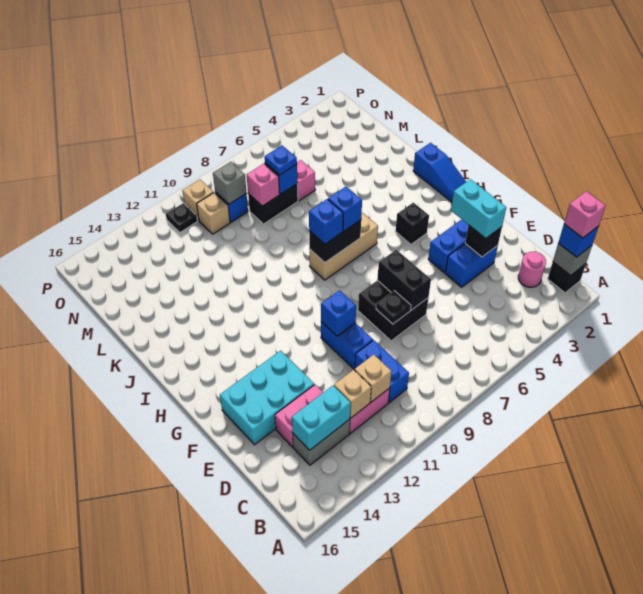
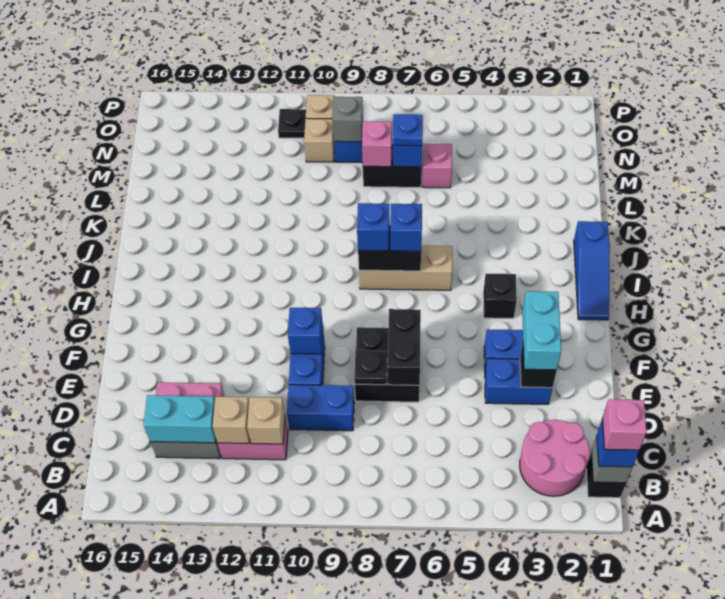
pink round brick C2 level 1 -> pink round brick B2:C3 level 1
blue brick C10:D10 level 1 -> blue brick D9:D10 level 1
cyan brick E13:F15 level 1 -> none

